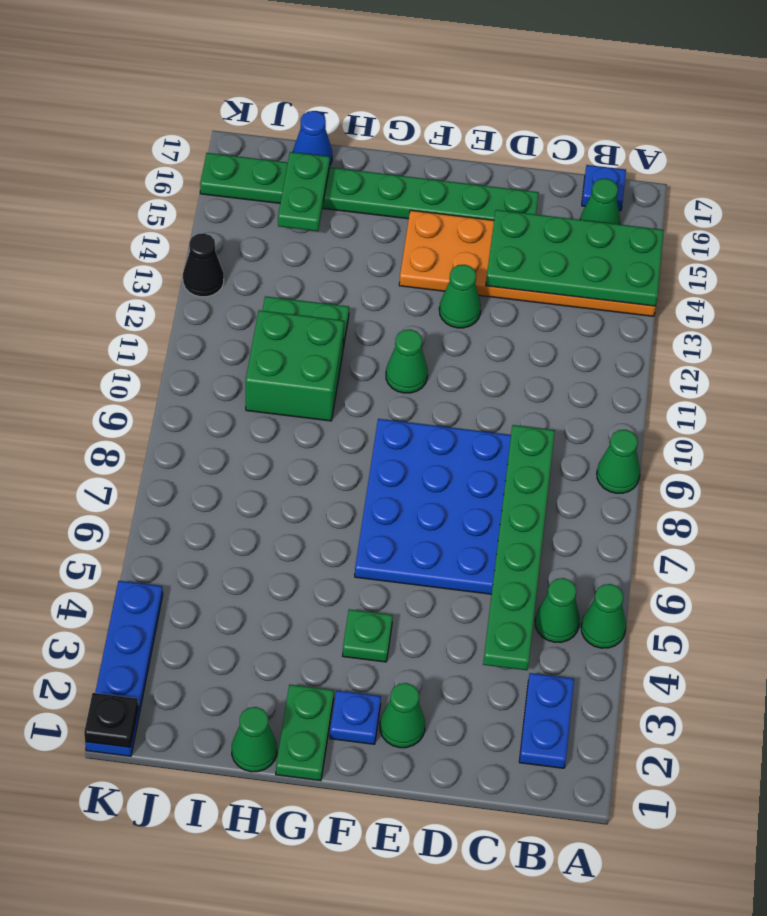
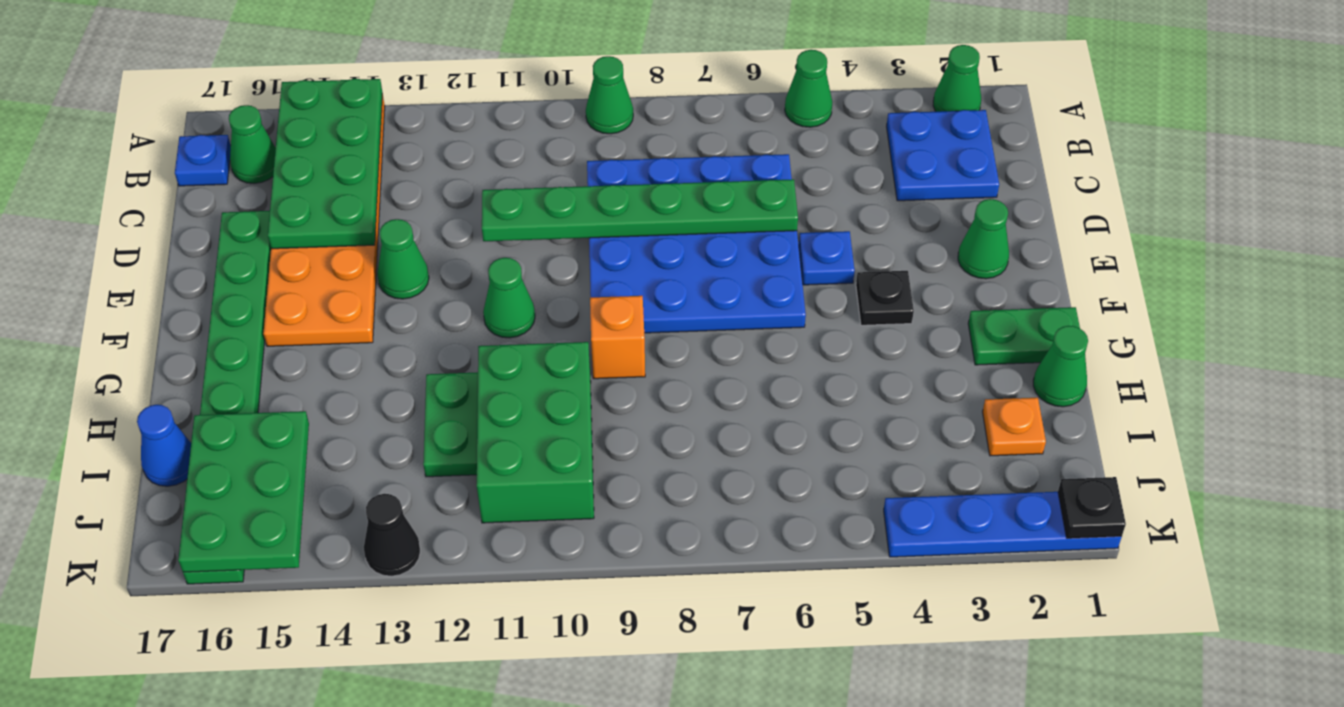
blue plate B2:B3 level 1 -> blue plate B2:C3 level 1
green cone B5 level 1 -> green cone A2 level 1
green plate C4:C9 level 2 -> green plate D6:D11 level 2
blue plate F2 level 1 -> blue plate E5 level 1
green plate F4 level 1 -> black plate F4 level 1
none -> orange brick G9 level 1
green brick H10:I11 level 1 -> green brick H10:J11 level 1
none -> orange plate I2 level 1
green plate I15:I16 level 2 -> green plate I15:K16 level 2

